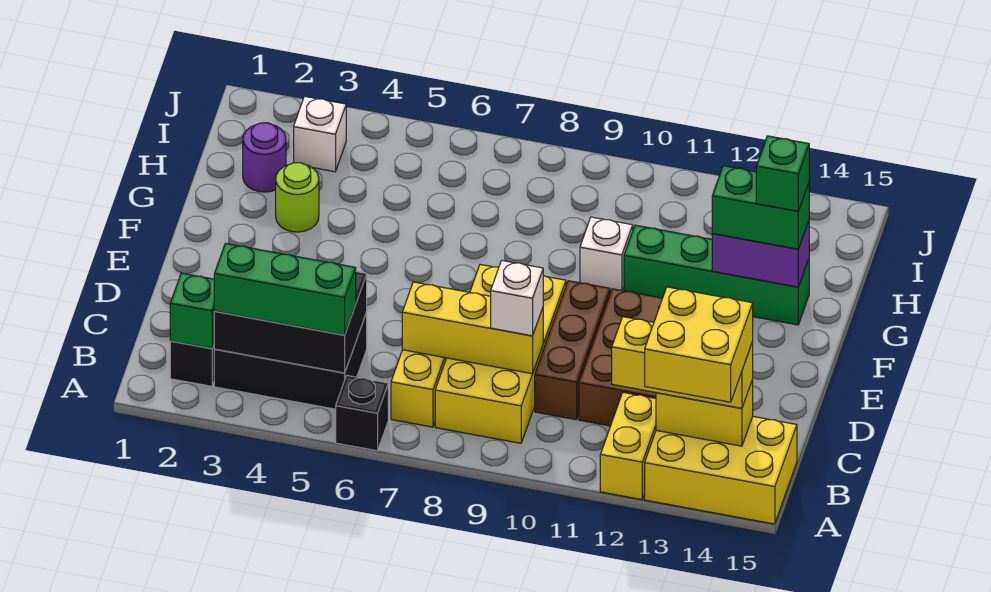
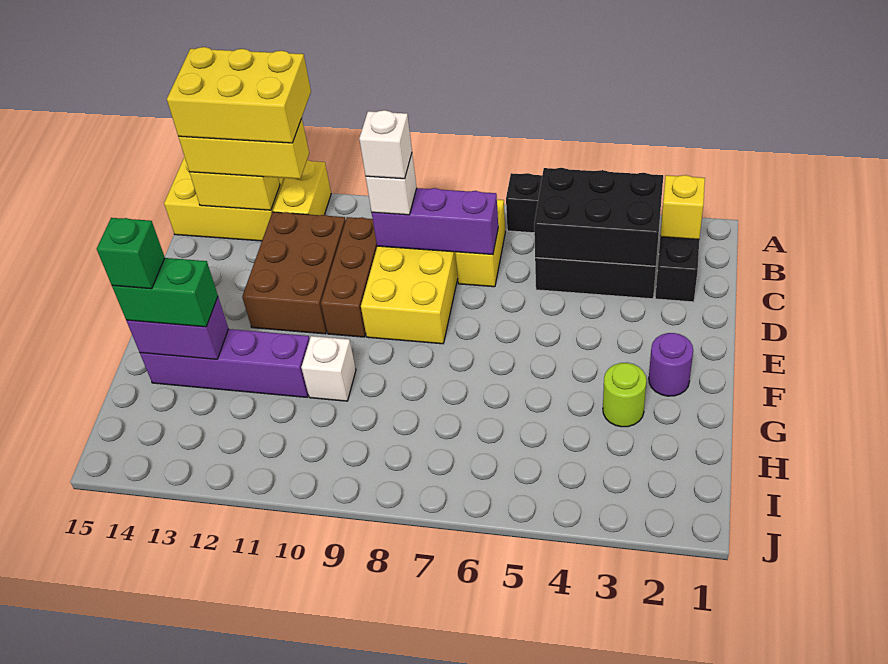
yellow brick A13:B14 level 4 -> yellow brick A12:B14 level 4
green brick B2 level 2 -> yellow brick B2 level 2
green brick B3:B5 level 3 -> none
yellow brick C7:C9 level 2 -> purple brick C7:C9 level 2
green brick G11:G14 level 1 -> purple brick G11:G14 level 1
purple round brick H2 level 1 -> purple round brick F2 level 1
white brick I3 level 1 -> white brick C9 level 4

